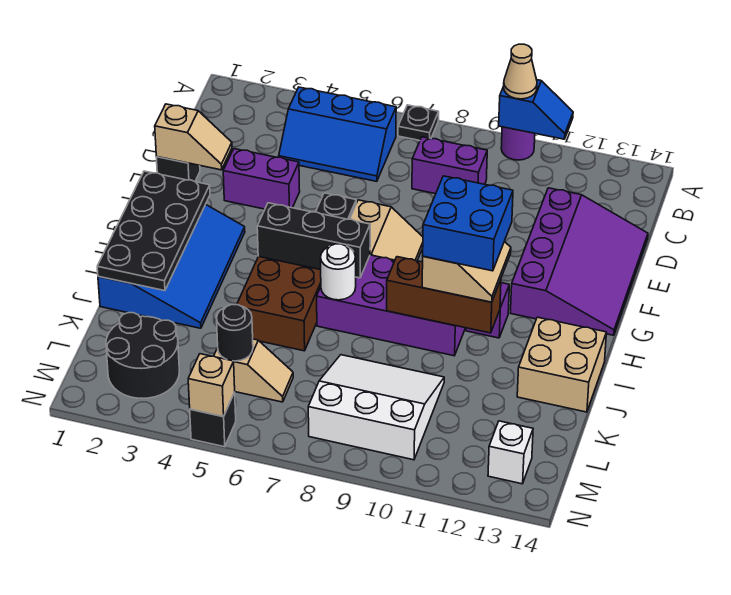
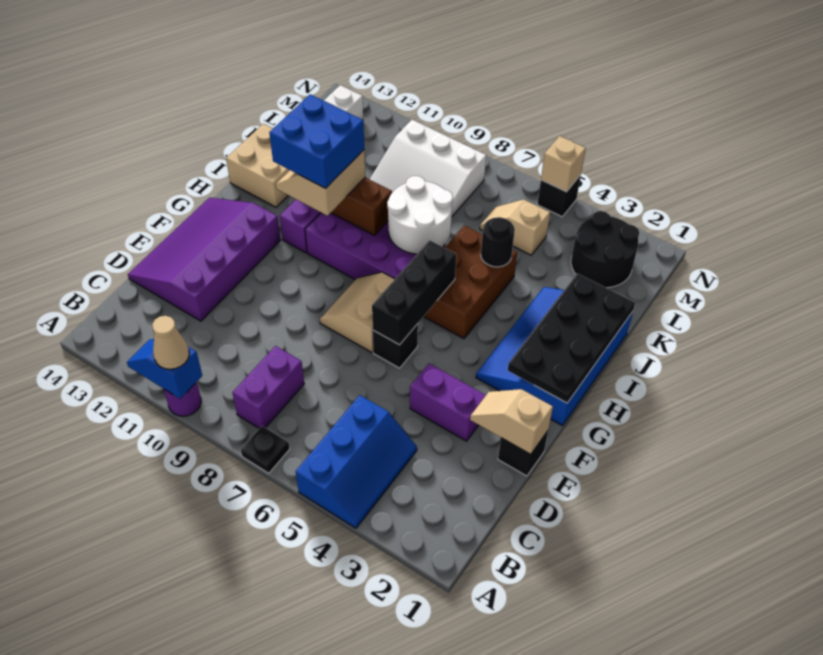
blue slope B4:C6 level 1 top B -> blue slope A4:C5 level 1 top 5
purple brick C8:C9 level 1 -> purple brick B8:C8 level 1
black brick H5:H7 level 2 -> black brick F6:H6 level 2
white round brick I7 level 2 -> white round brick I7:J8 level 2
black round brick L5 level 2 -> black round brick J5 level 2

